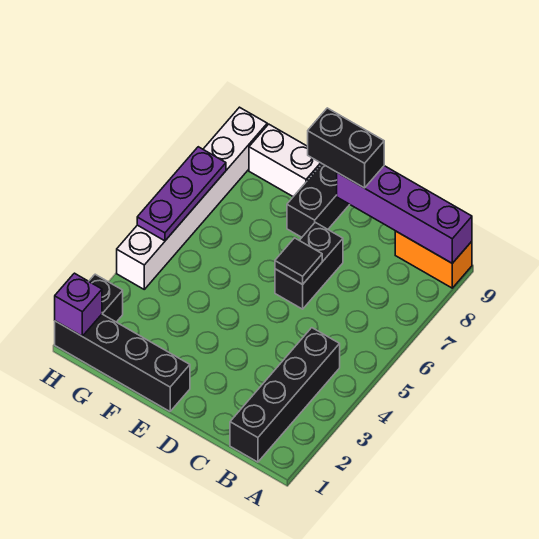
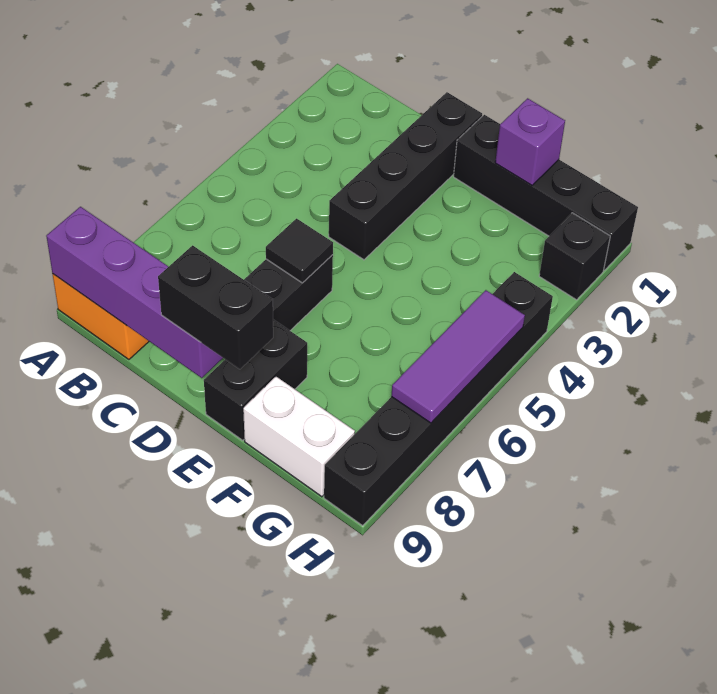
black brick B1:B4 level 1 -> black brick D1:D4 level 1
purple brick H1 level 2 -> purple brick F1 level 2
white brick H4:H9 level 1 -> black brick H4:H9 level 1
purple plate H5:H7 level 2 -> purple tile H5:H7 level 2

